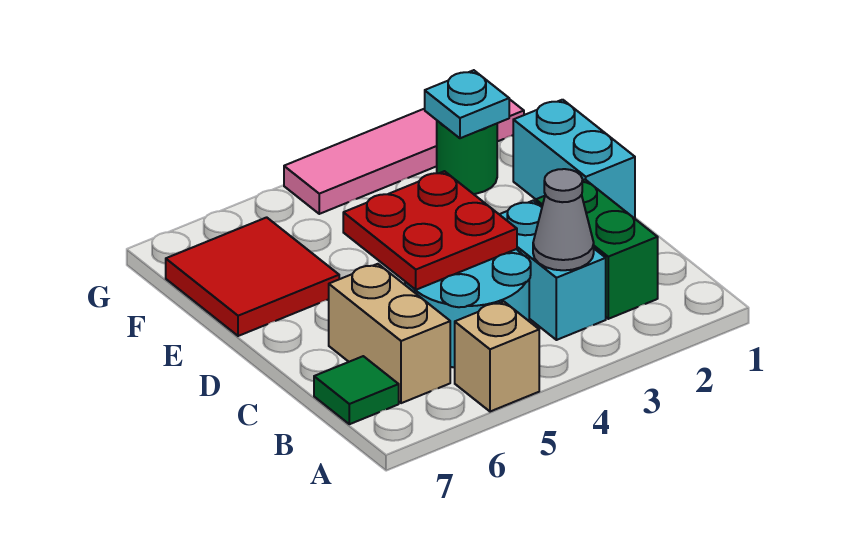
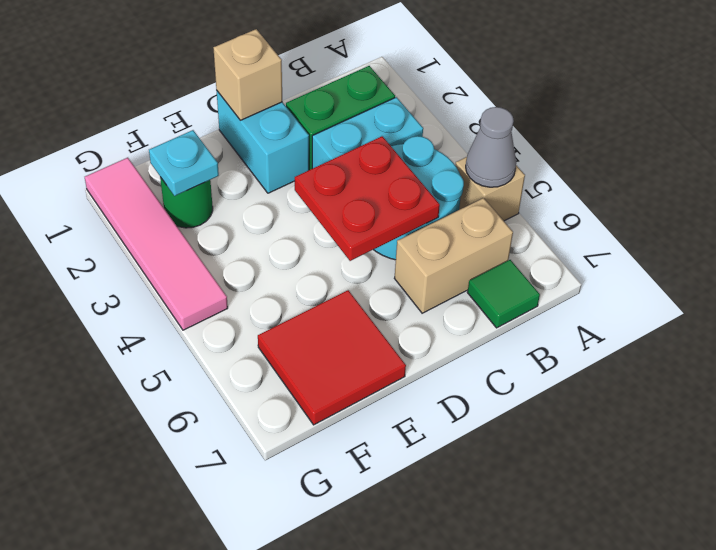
grey cone B3 level 2 -> grey cone A5 level 2
cyan brick D1:E1 level 1 -> cyan brick D1:D2 level 1
none -> tan brick D1 level 2

